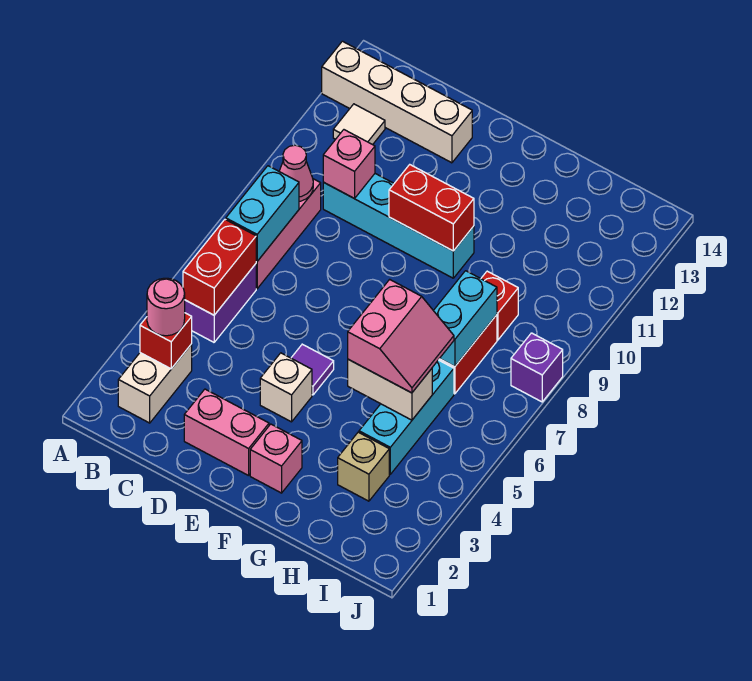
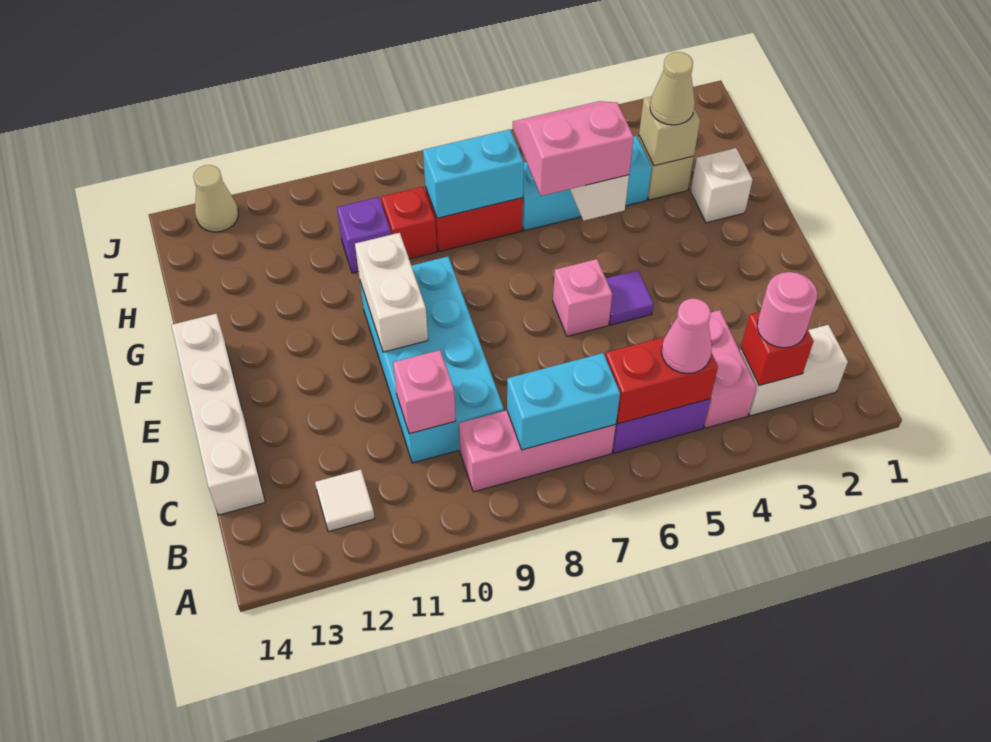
white brick A13:D13 level 1 -> white brick C14:F14 level 1
pink cone B9 level 2 -> pink cone B5 level 3
cyan brick C10:F10 level 1 -> cyan brick C9:F10 level 1
pink brick D2:E2 level 1 -> pink brick B4:C4 level 1
white brick E4 level 1 -> white brick G2 level 1
red brick E10:F10 level 2 -> white brick E10:F10 level 2
pink brick F2 level 1 -> pink brick E6 level 1
none -> tan brick H3 level 2
none -> tan cone H3 level 3
purple brick J8 level 1 -> purple brick H10 level 1
none -> tan cone J13 level 1

